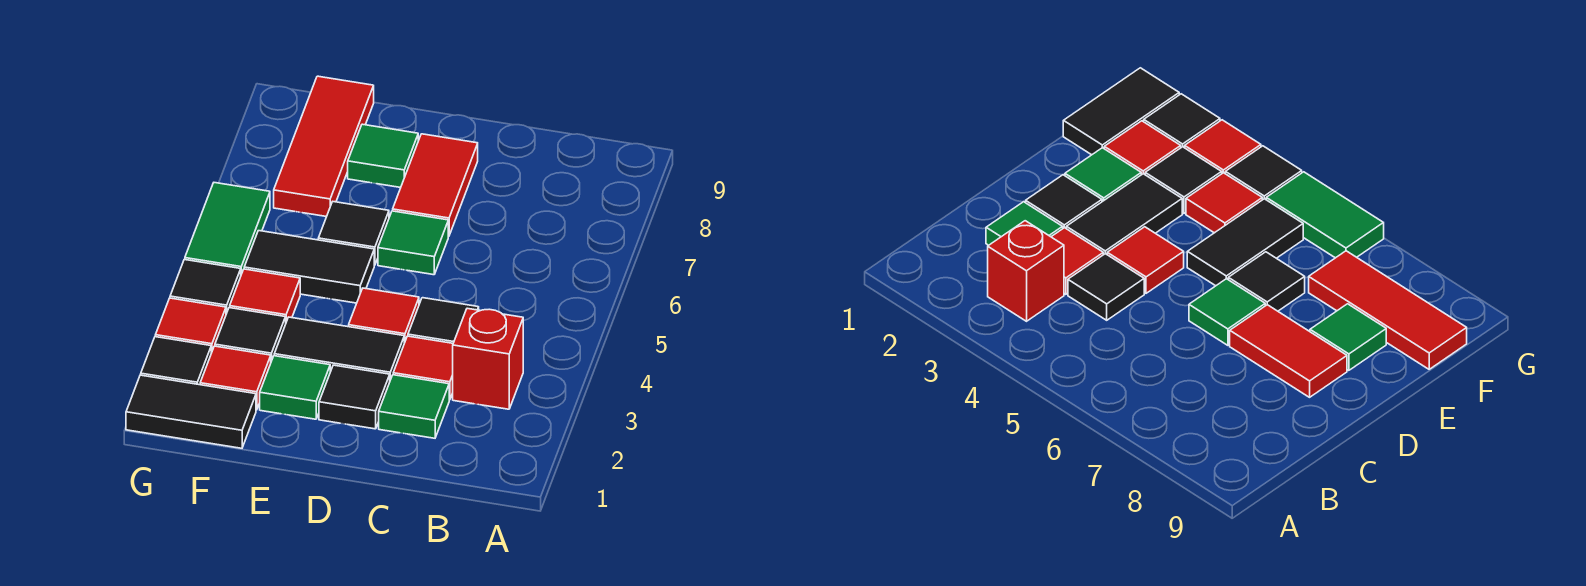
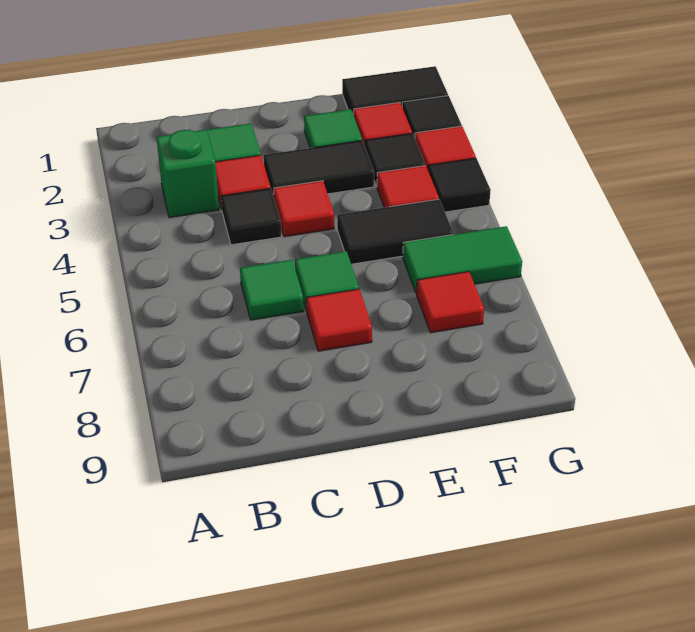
red brick B3 level 1 -> green brick B3 level 1
black tile D2 level 1 -> none
red tile D7:D8 level 1 -> red tile D7 level 1
black tile E6 level 1 -> none
green tile E8 level 1 -> green tile C6 level 1
red tile F7:F9 level 1 -> red tile F7 level 1
green tile G5:G6 level 1 -> green tile F6:G6 level 1

